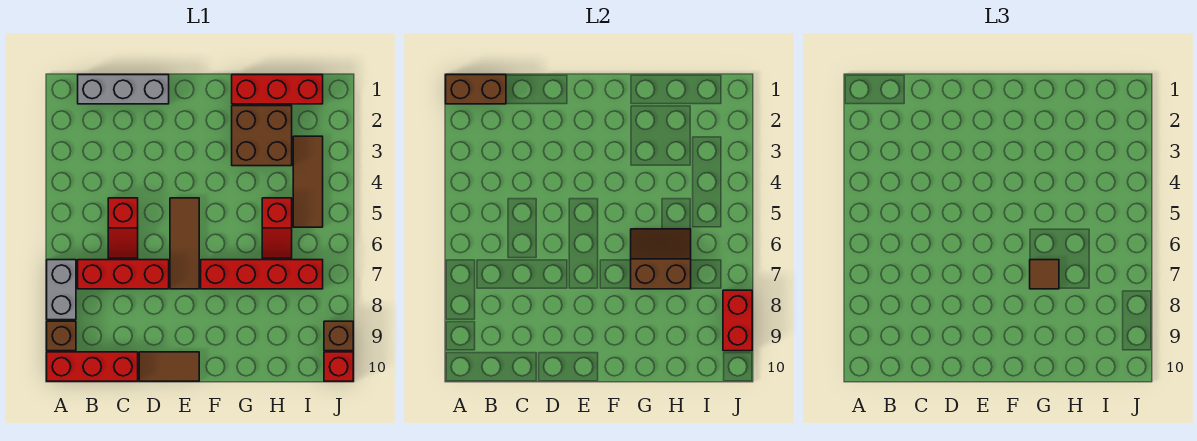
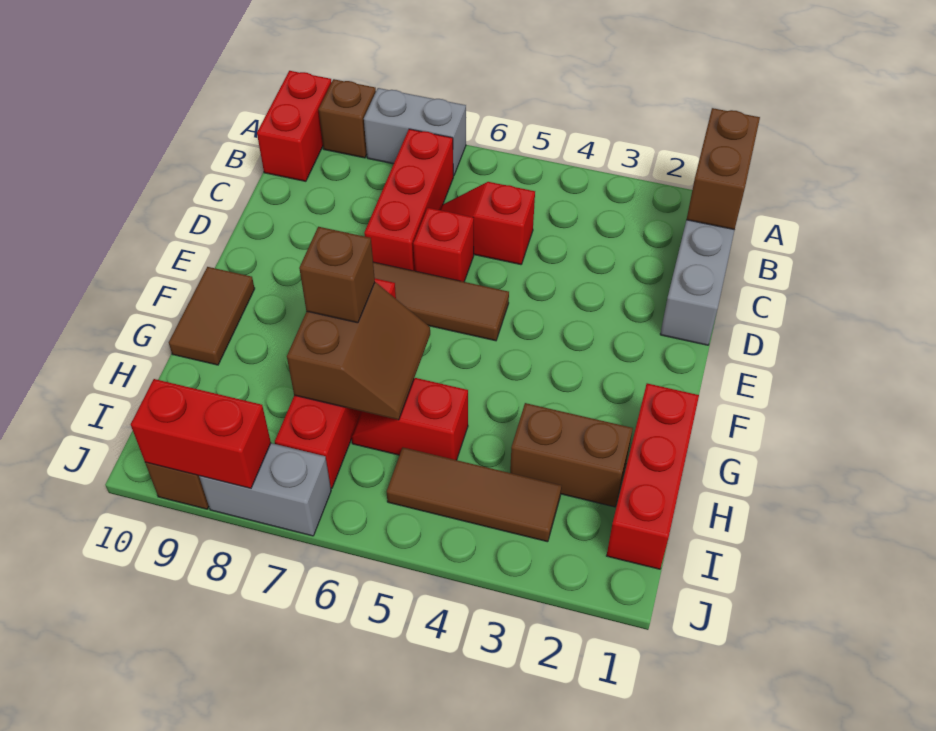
red brick A10:C10 level 1 -> red brick A10:B10 level 1
brown tile D10:E10 level 1 -> brown tile F10:G10 level 1
brown brick G2:H3 level 1 -> brown brick H2:H3 level 1
brown tile G7 level 3 -> brown brick G7 level 3
none -> grey brick J7:J8 level 1
red brick J10 level 1 -> red brick D6 level 1

